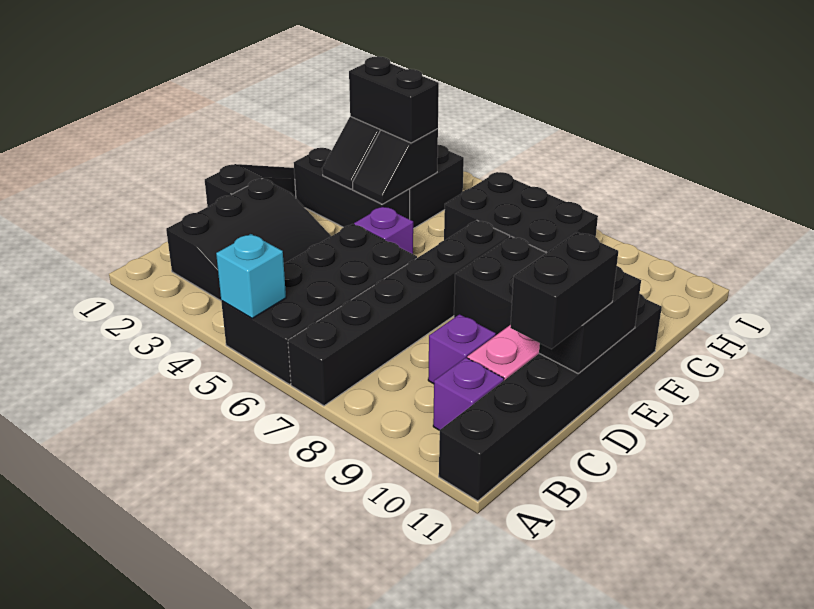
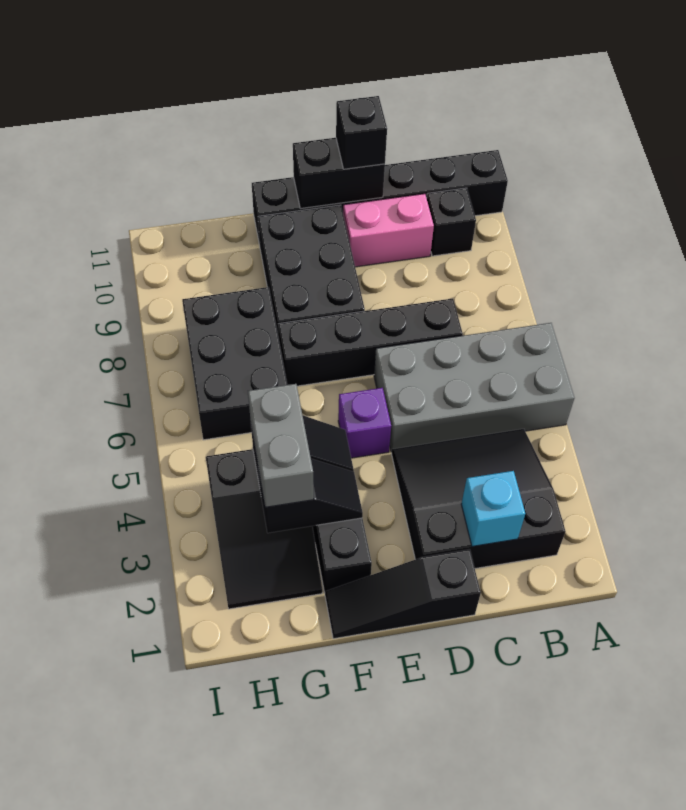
black brick A5:D6 level 1 -> grey brick A5:D6 level 1
cyan brick A5 level 2 -> cyan brick C2 level 2
black brick A7:F7 level 1 -> black brick C7:F7 level 1
purple brick B10 level 1 -> black brick B10 level 1
purple brick C9 level 1 -> none
black brick C11:D11 level 3 -> black brick D11 level 3
black brick G3:G4 level 3 -> grey brick G3:G4 level 3

